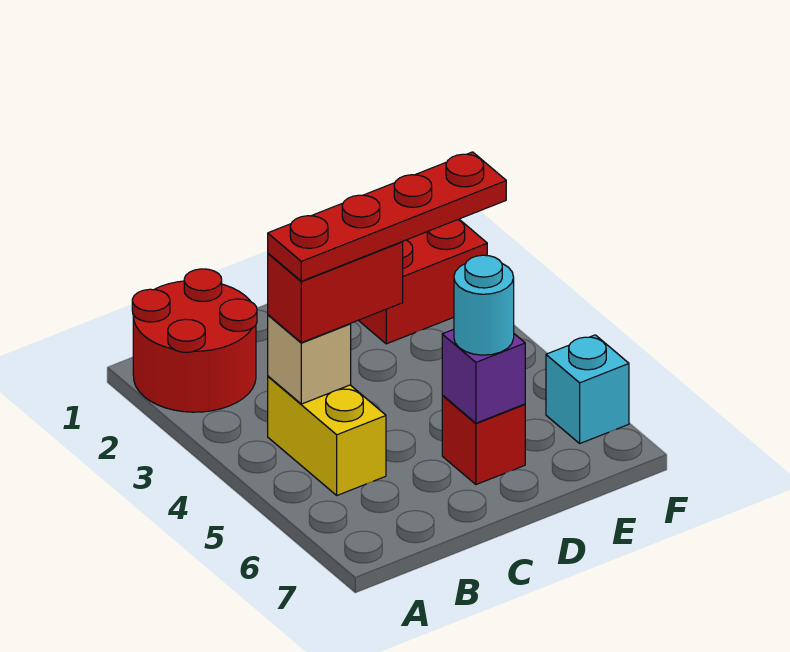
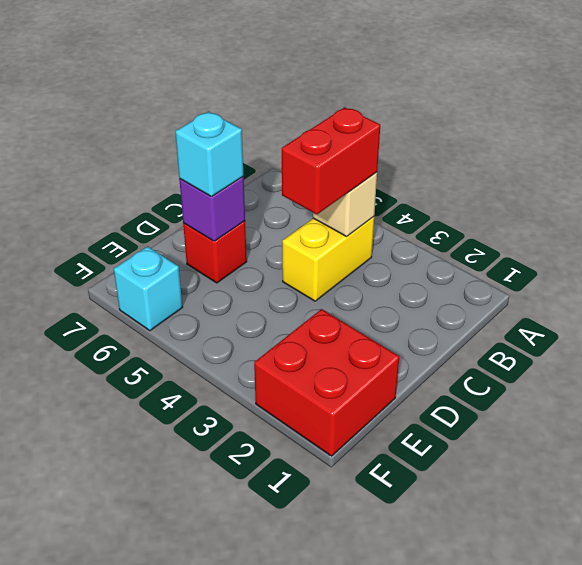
red round brick A1:B2 level 1 -> none
yellow brick B4:B5 level 1 -> yellow brick B4:C4 level 1
red plate B4:E4 level 4 -> none
cyan round brick D6 level 3 -> cyan brick D6 level 3

